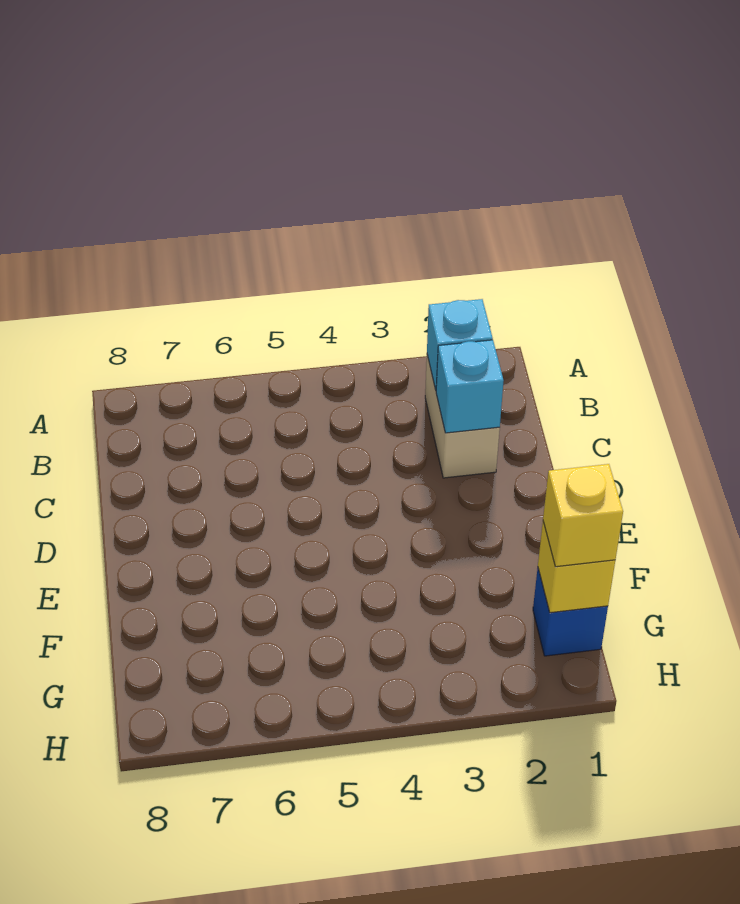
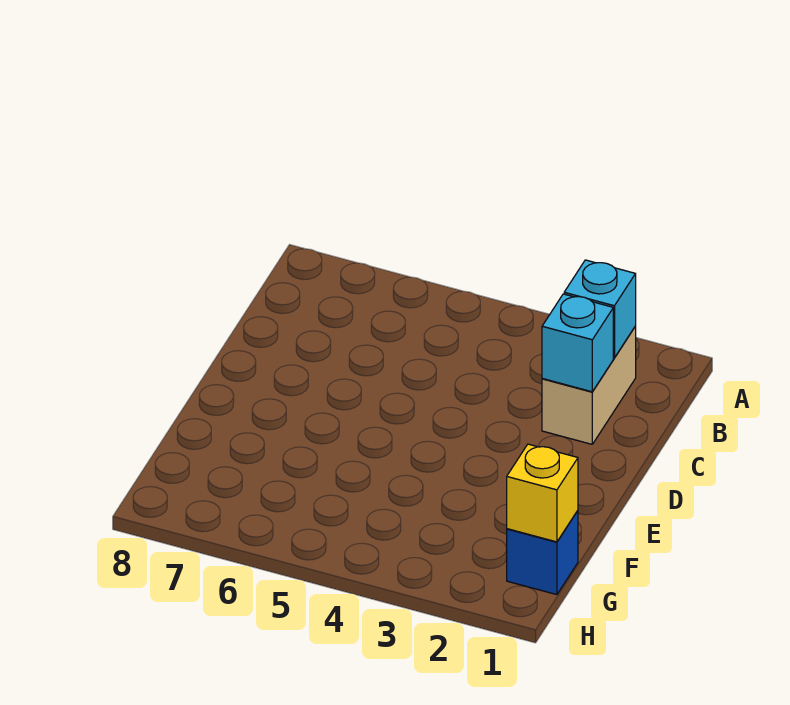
yellow brick G1 level 3 -> none

